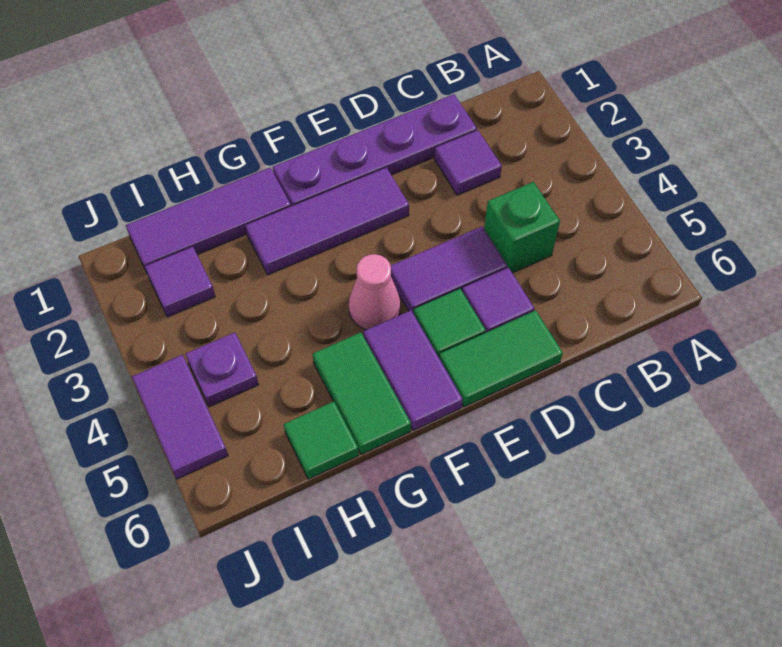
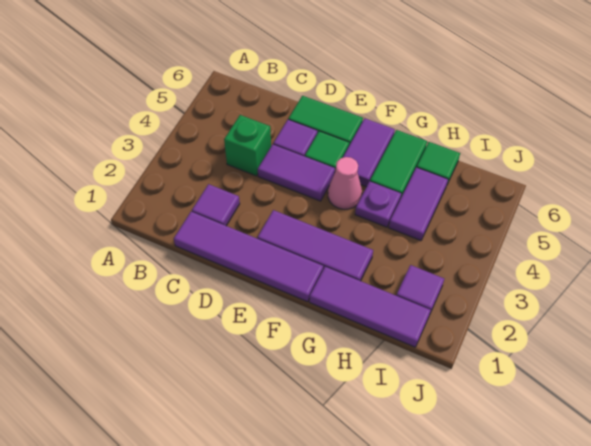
purple plate C1:F1 level 1 -> purple tile C1:F1 level 1
purple plate I4 level 1 -> purple plate G4 level 1
purple tile J4:J5 level 1 -> purple tile H4:H5 level 1

